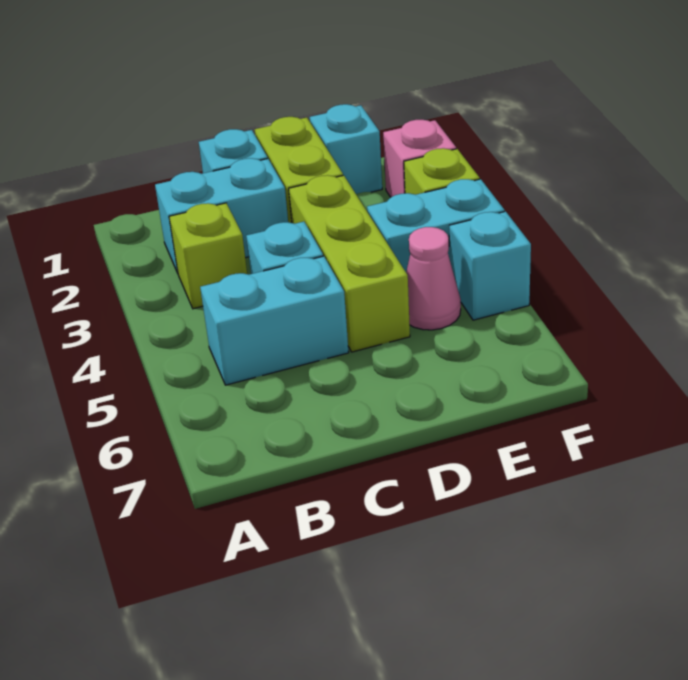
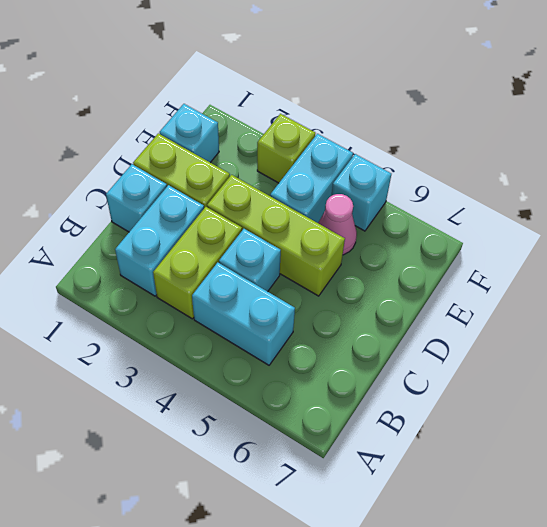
lime brick B3 level 1 -> lime brick B3:C3 level 1
cyan brick B5:C5 level 1 -> cyan brick B4:B5 level 1
pink brick F2 level 1 -> none

